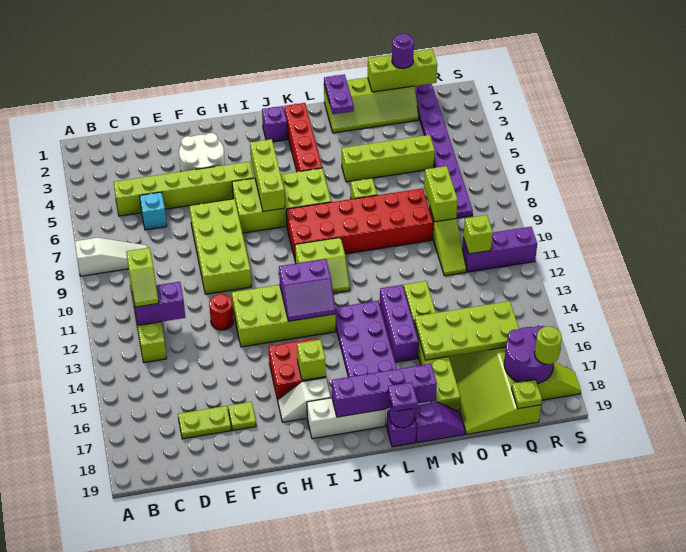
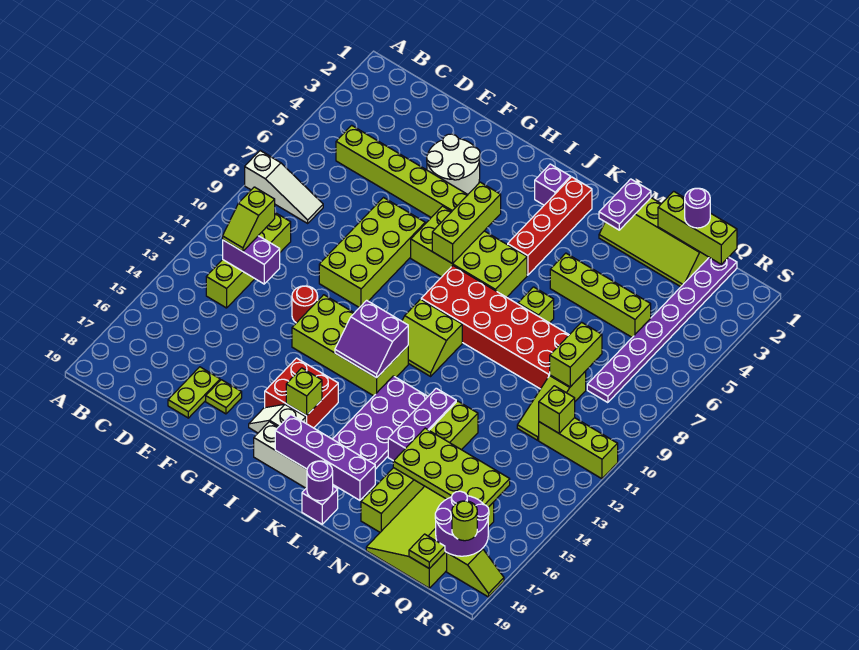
cyan brick D6 level 1 -> none
lime plate D17:E17 level 1 -> lime plate E17:E18 level 1
purple plate L19 level 3 -> none
purple slope M19:N19 level 1 top M -> none
purple brick Q11:S11 level 1 -> lime brick Q11:S11 level 1

